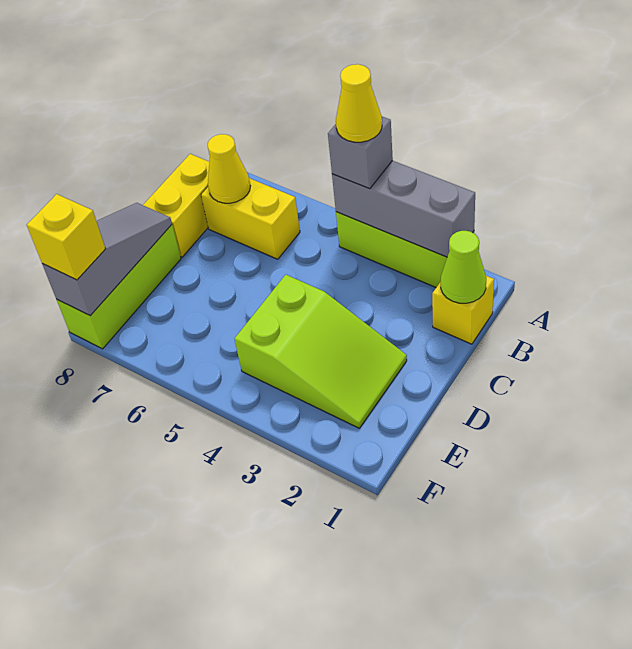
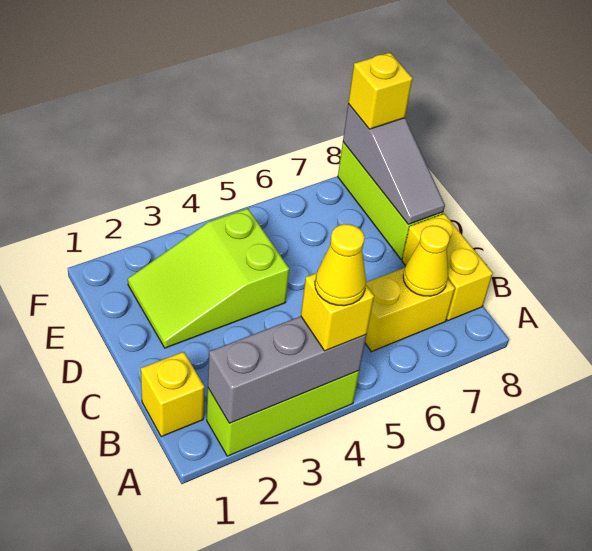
grey brick A4 level 3 -> yellow brick A4 level 3
lime cone B1 level 2 -> none

